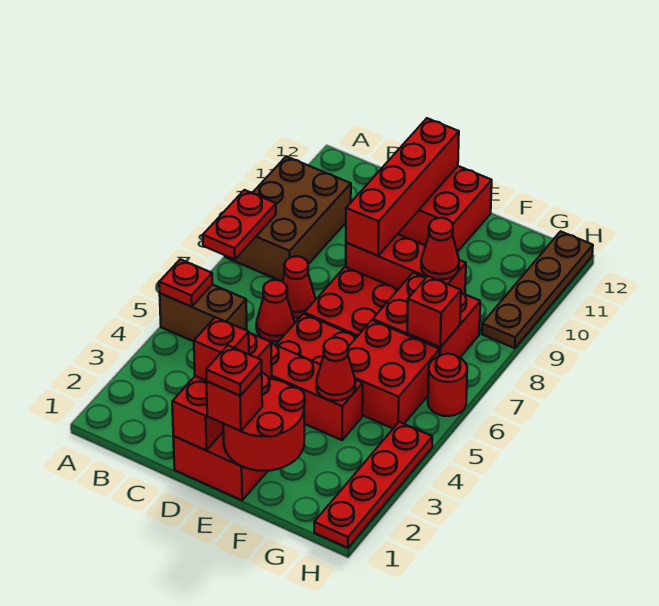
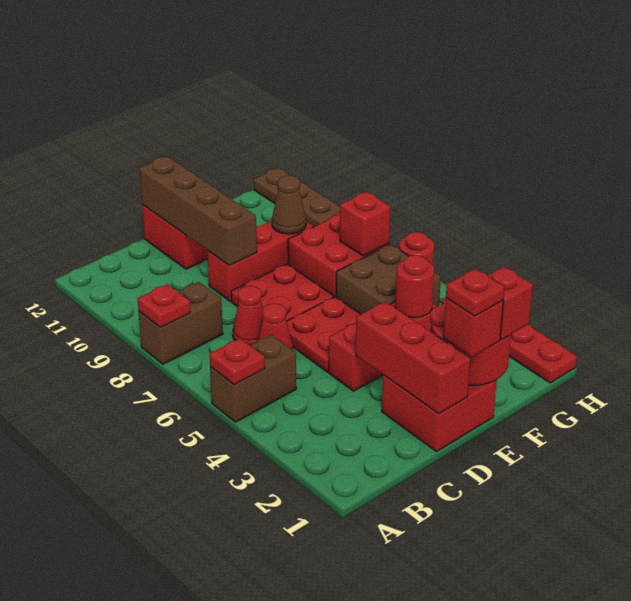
red plate A7:A8 level 2 -> red plate A8 level 2
brown brick A8:B10 level 1 -> brown brick A8:B8 level 1
red brick D2 level 3 -> red brick F1 level 3
red brick D9:D12 level 2 -> brown brick D9:D12 level 2
red cone F4 level 2 -> red round brick F4 level 2
red brick F5:G6 level 1 -> brown brick F5:G6 level 1
red cone F9 level 2 -> brown cone F9 level 2

